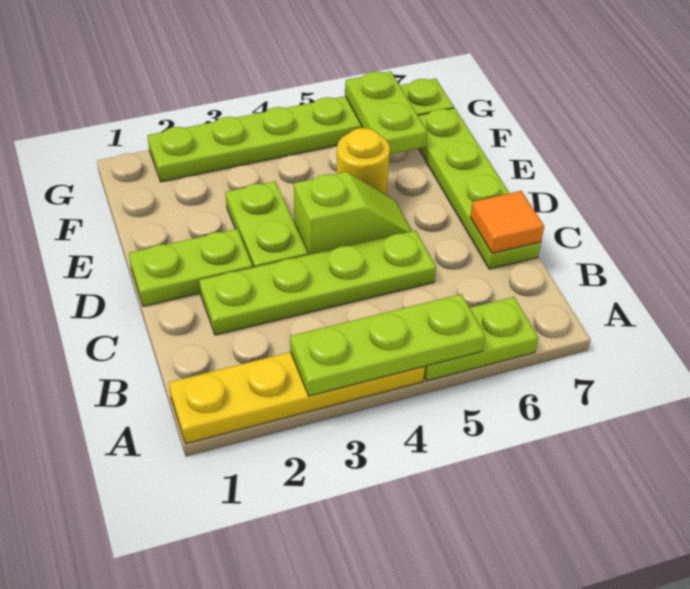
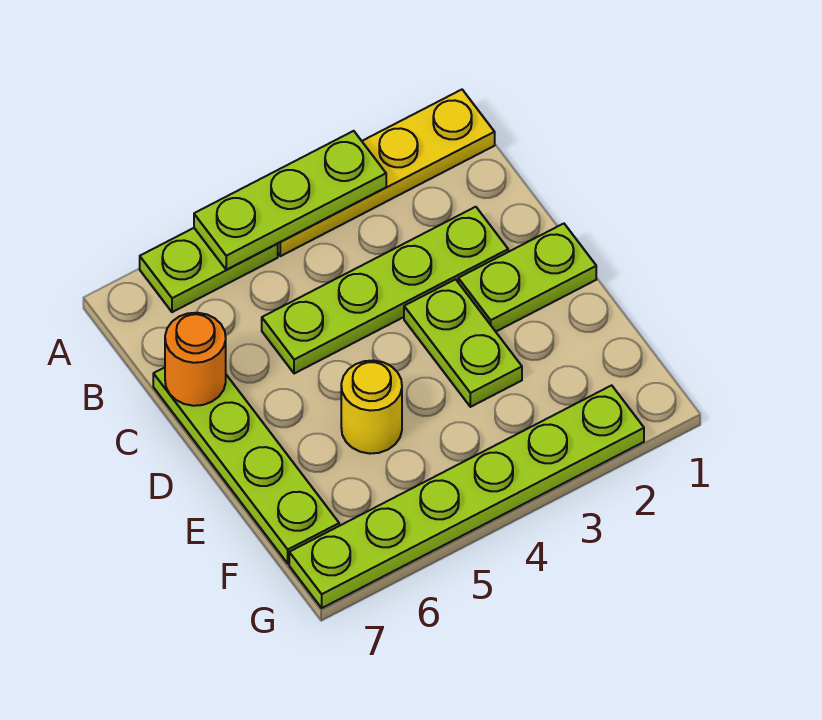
orange tile C7 level 2 -> orange round brick C7 level 2
lime slope D4:D5 level 1 top 4 -> none
lime plate F6:G6 level 2 -> none

